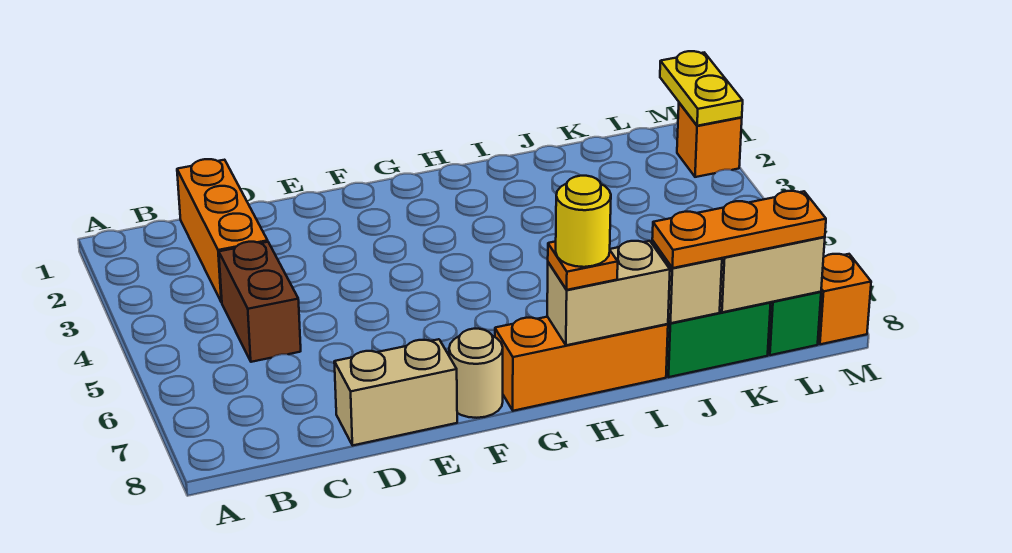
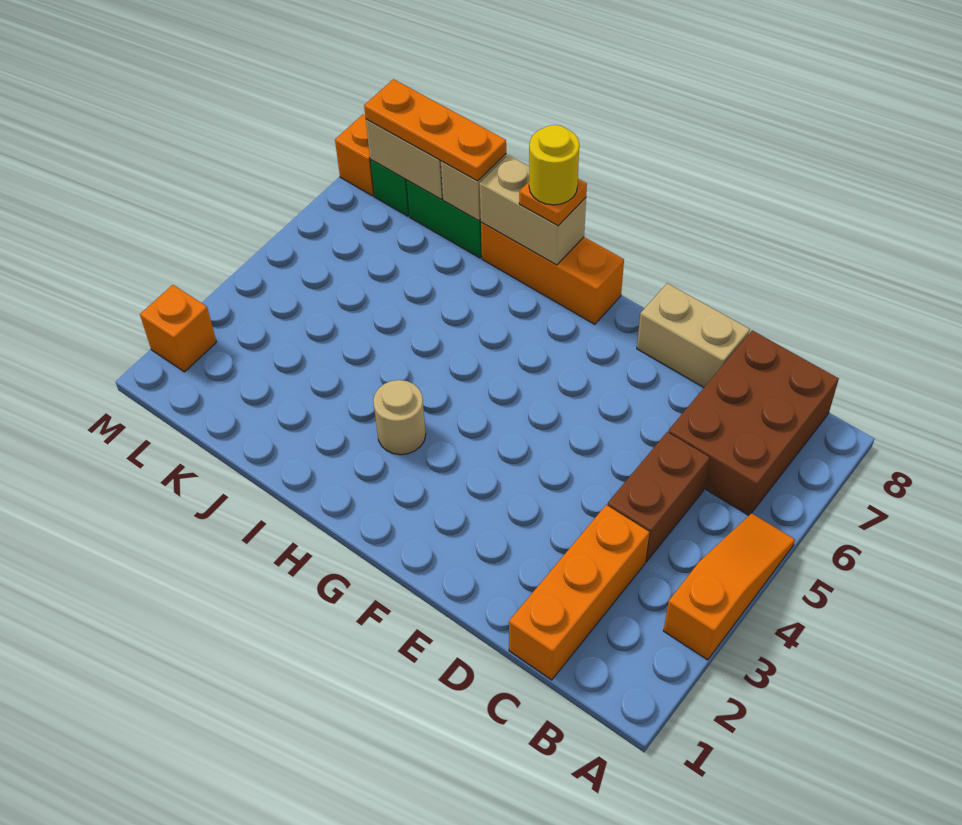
none -> orange slope A3:A5 level 1 top 3
none -> brown brick B6:C8 level 1
tan round brick F8 level 1 -> tan round brick H3 level 1
yellow plate M1:M2 level 2 -> none

